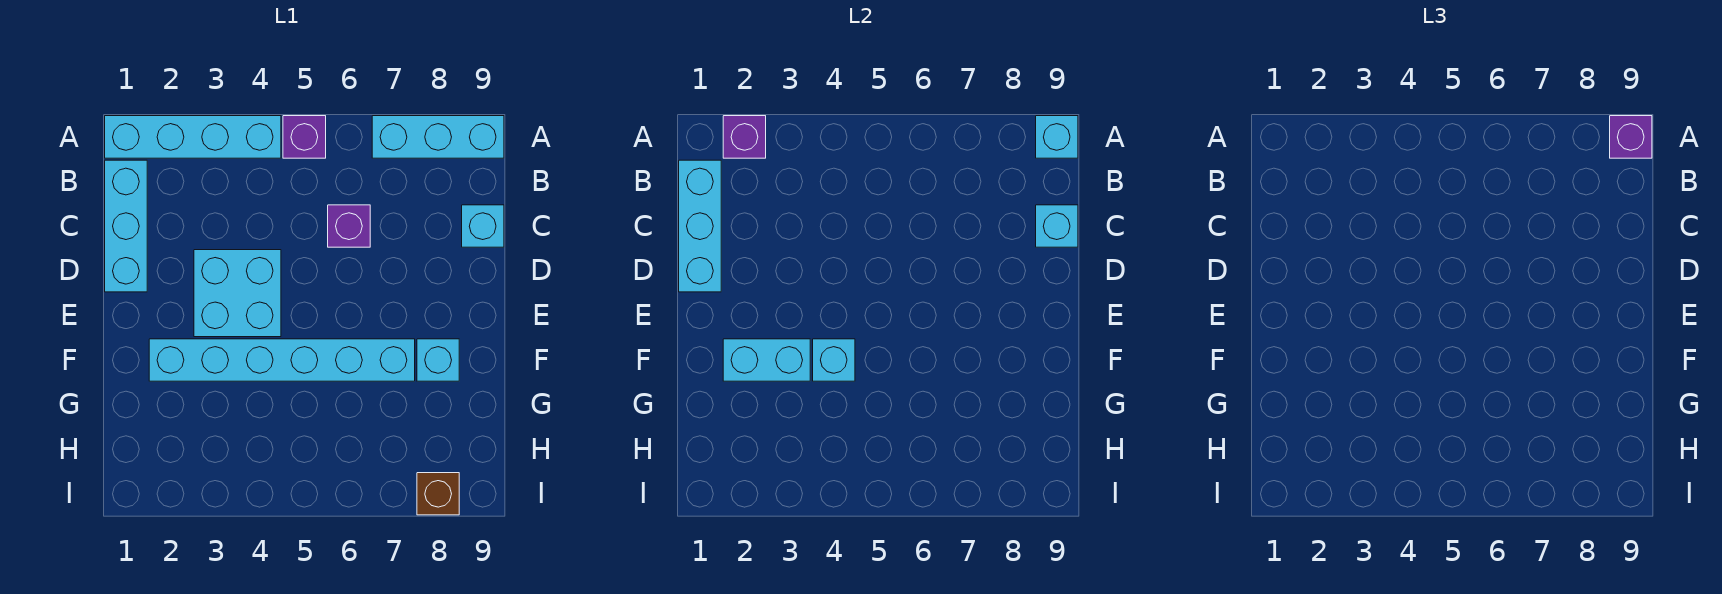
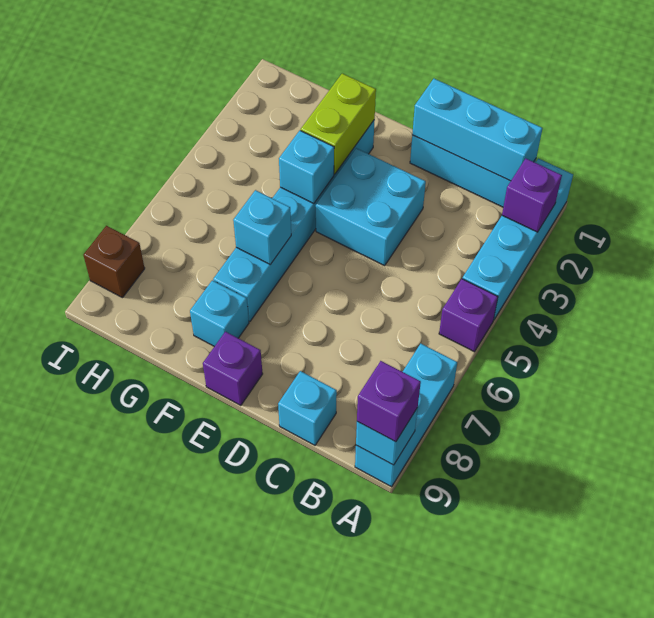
purple brick C6 level 1 -> purple brick E9 level 1
cyan brick C9 level 2 -> cyan brick F6 level 2
cyan brick F2:F3 level 2 -> lime brick F2:F3 level 2

